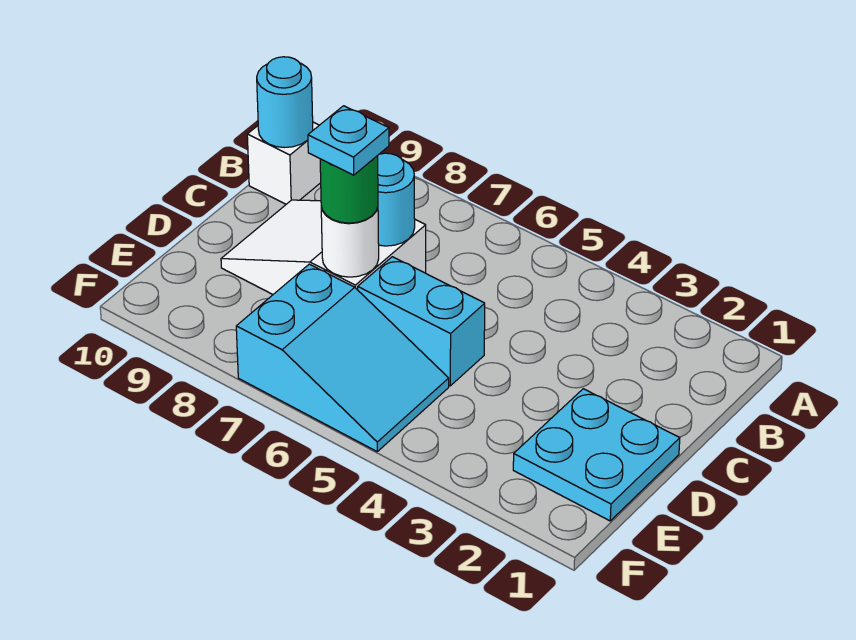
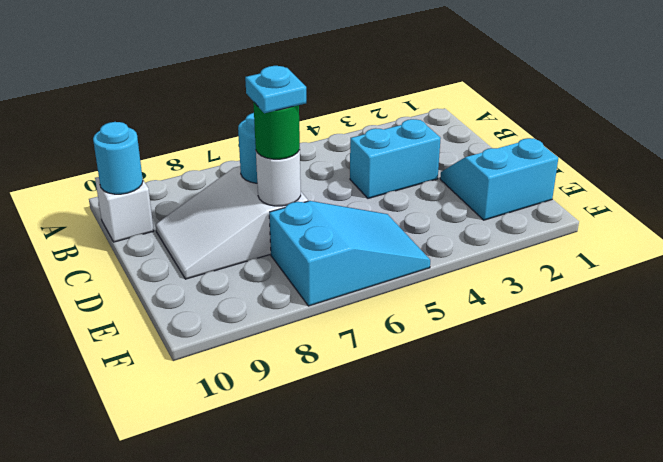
cyan plate D1:E2 level 1 -> cyan slope D1:E2 level 1 top E
cyan brick D5:D6 level 1 -> cyan brick C3:C4 level 1

